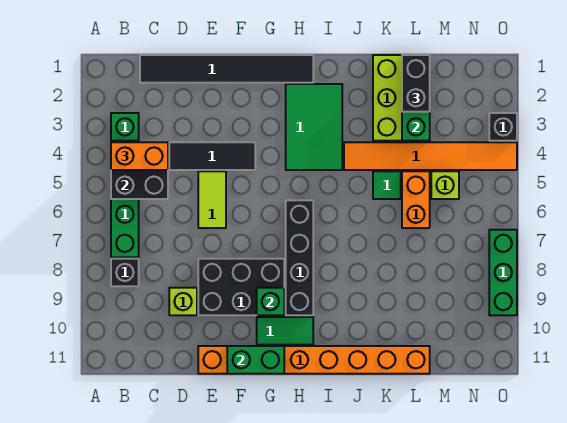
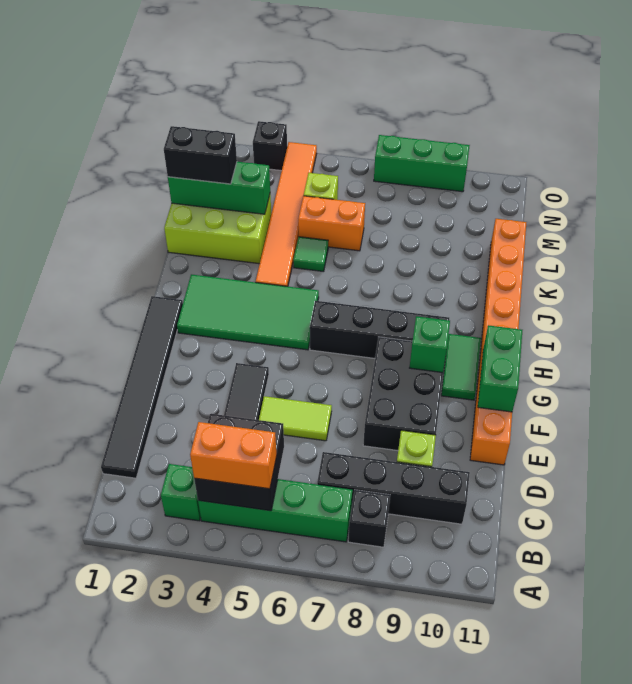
orange brick B4:C4 level 3 -> orange brick B4:B5 level 3
none -> black brick C7:C10 level 1
green tile H2:I4 level 1 -> green tile H2:I5 level 1

